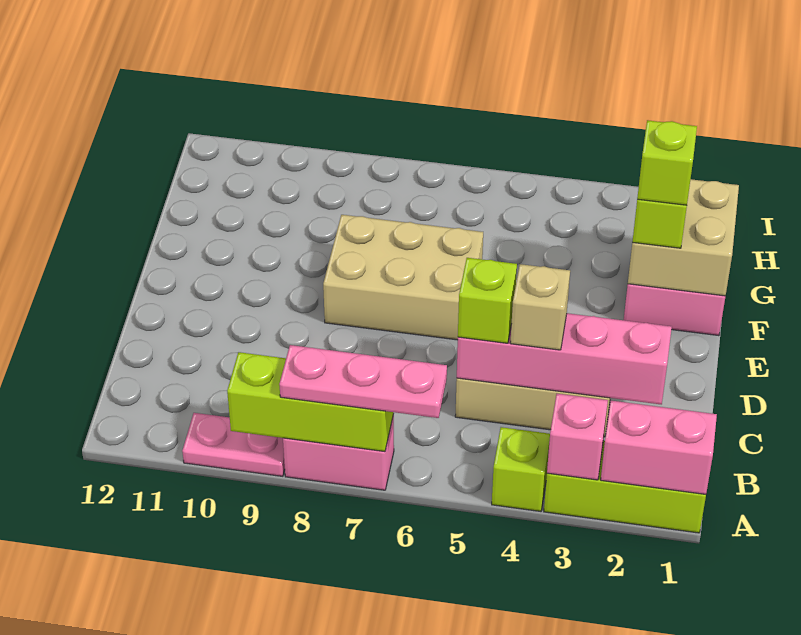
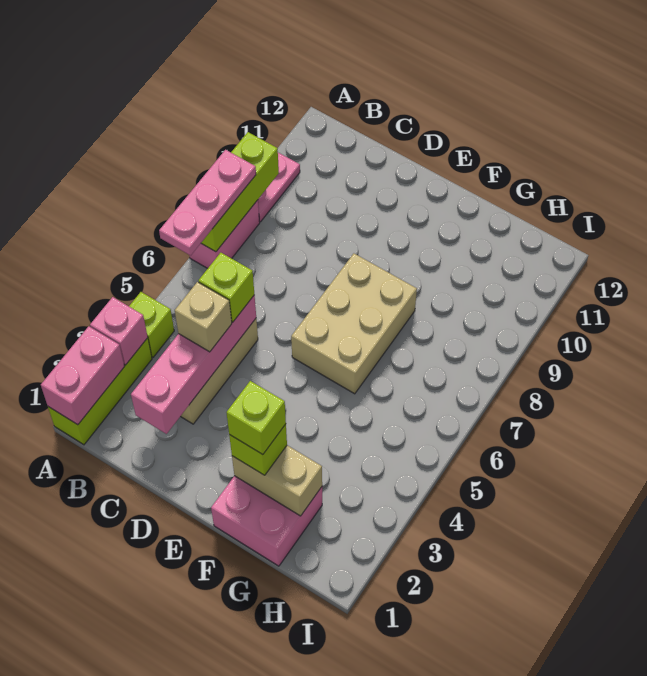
tan brick F1:G2 level 2 -> tan brick F2:G2 level 2

